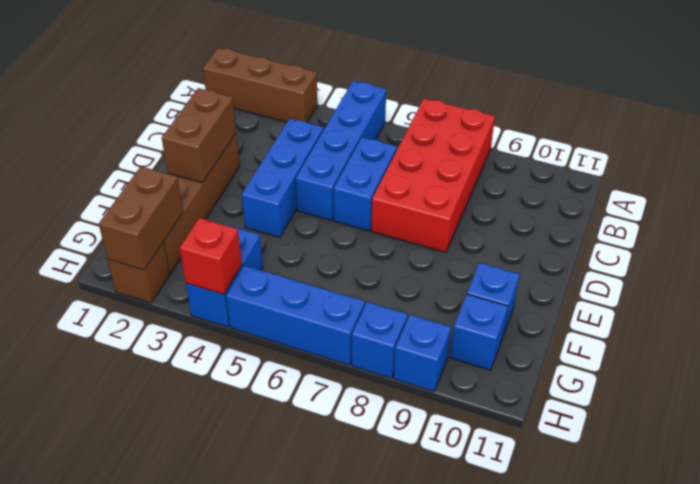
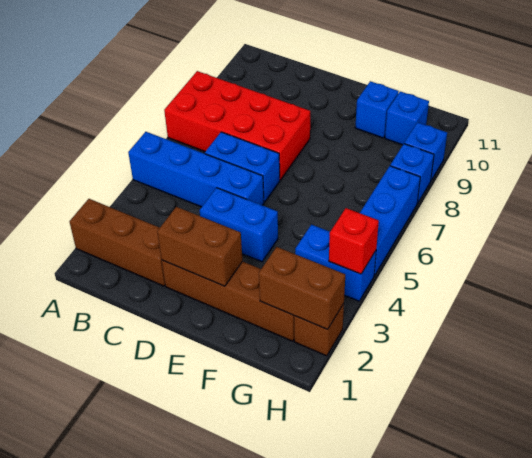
brown brick A1:A3 level 1 -> brown brick A2:C2 level 1
blue brick C4:E4 level 1 -> blue brick D4:E4 level 1

